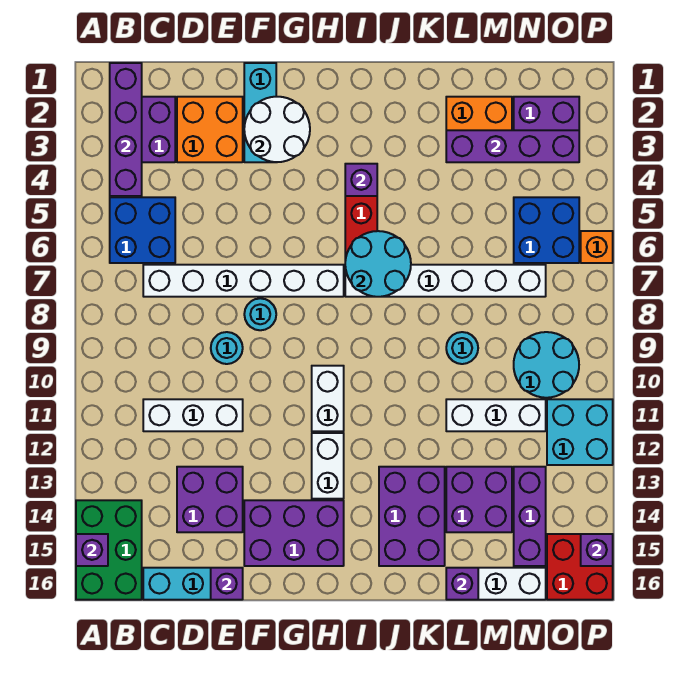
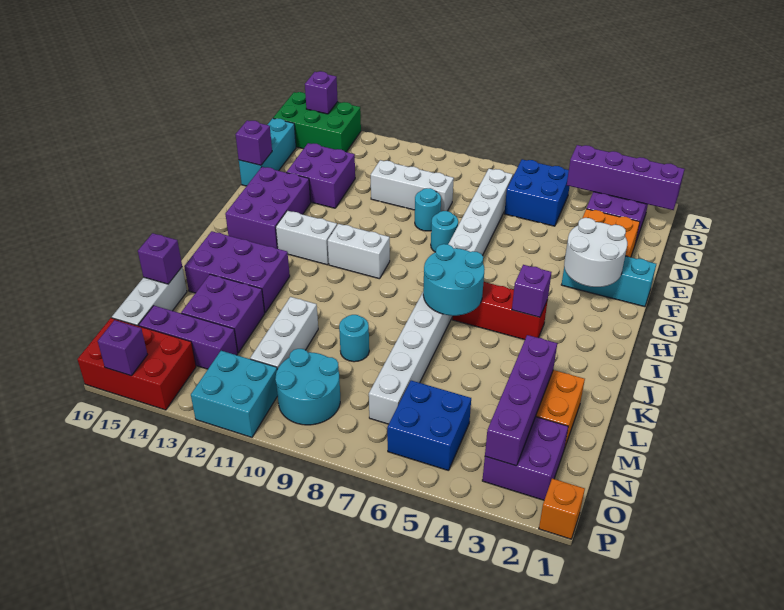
white brick C11:E11 level 1 -> white brick D9:D11 level 1
red brick O15:P16 level 1 -> red brick O14:P16 level 1
orange brick P6 level 1 -> orange brick P1 level 1

